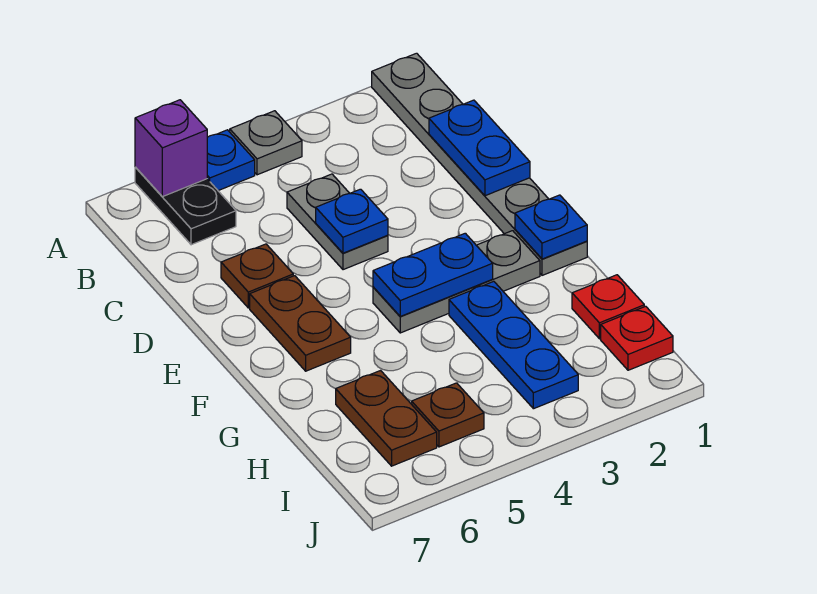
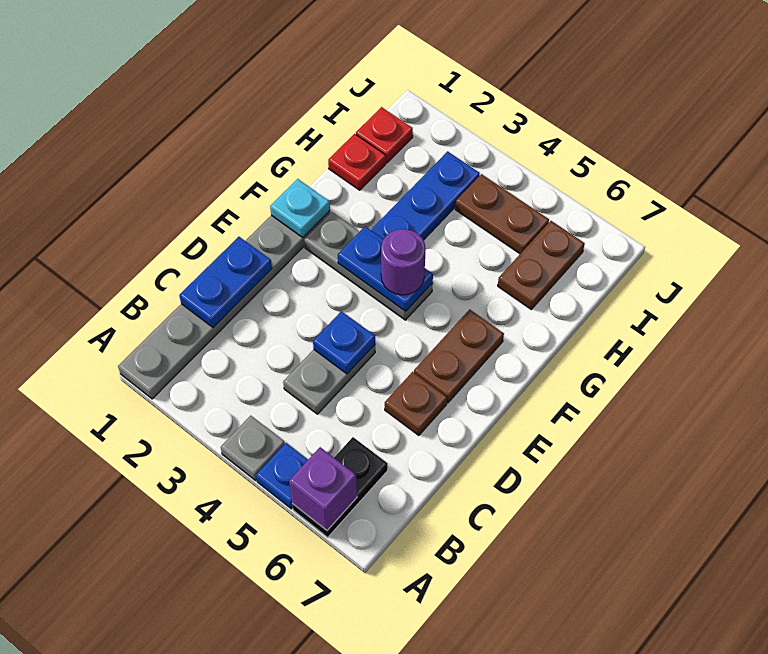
blue plate F1 level 2 -> cyan plate F1 level 2
none -> purple round brick F4 level 3
brown plate I5 level 1 -> brown plate I4:I5 level 1

